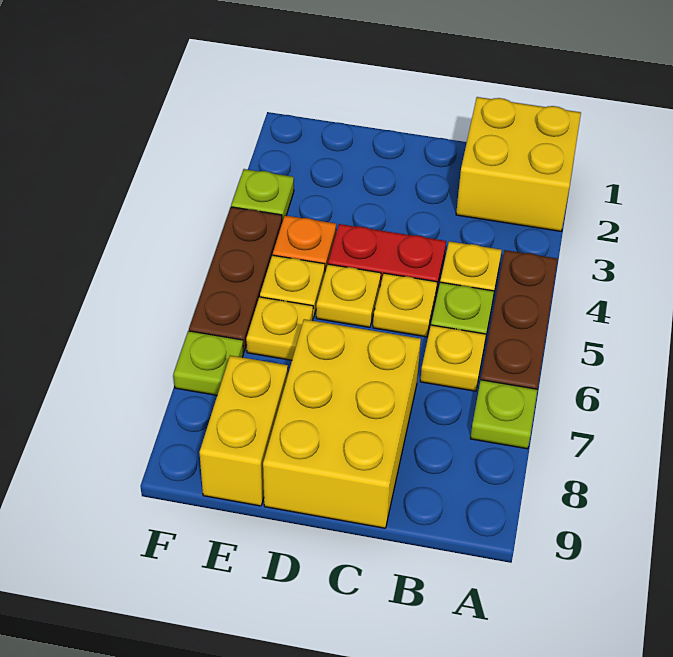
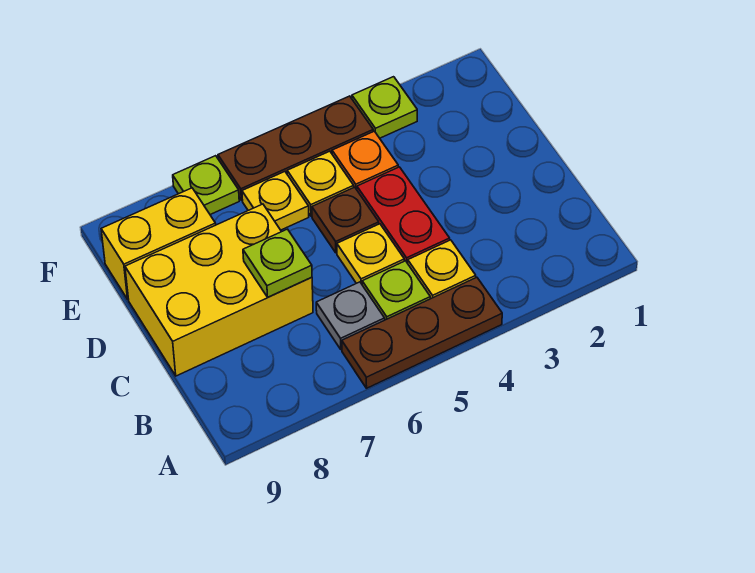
yellow brick A1:B2 level 1 -> none
lime plate A7 level 1 -> lime plate C7 level 2
yellow plate B6 level 1 -> grey plate B6 level 1
yellow plate D5 level 1 -> brown plate D5 level 1

